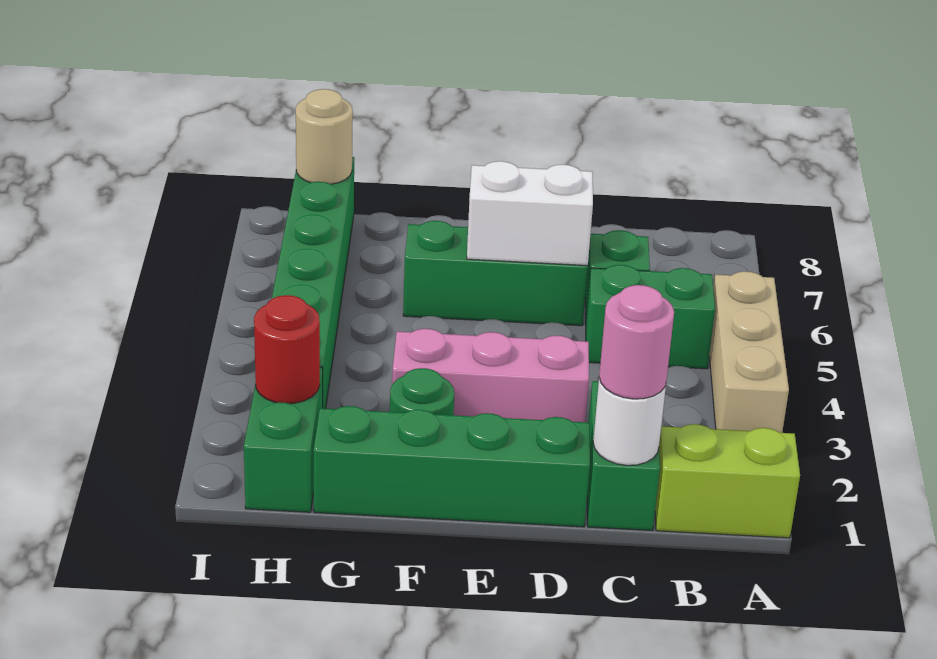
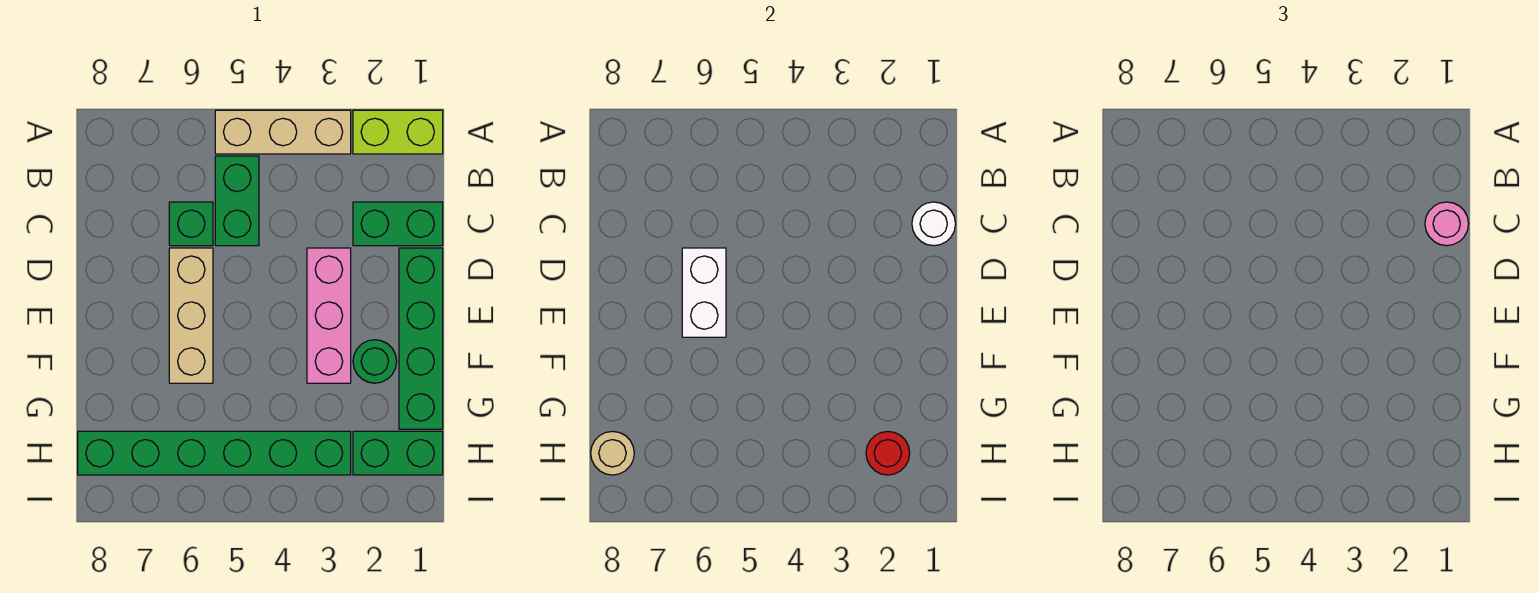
lime brick A1:B1 level 1 -> lime brick A1:A2 level 1
green brick D6:F6 level 1 -> tan brick D6:F6 level 1

